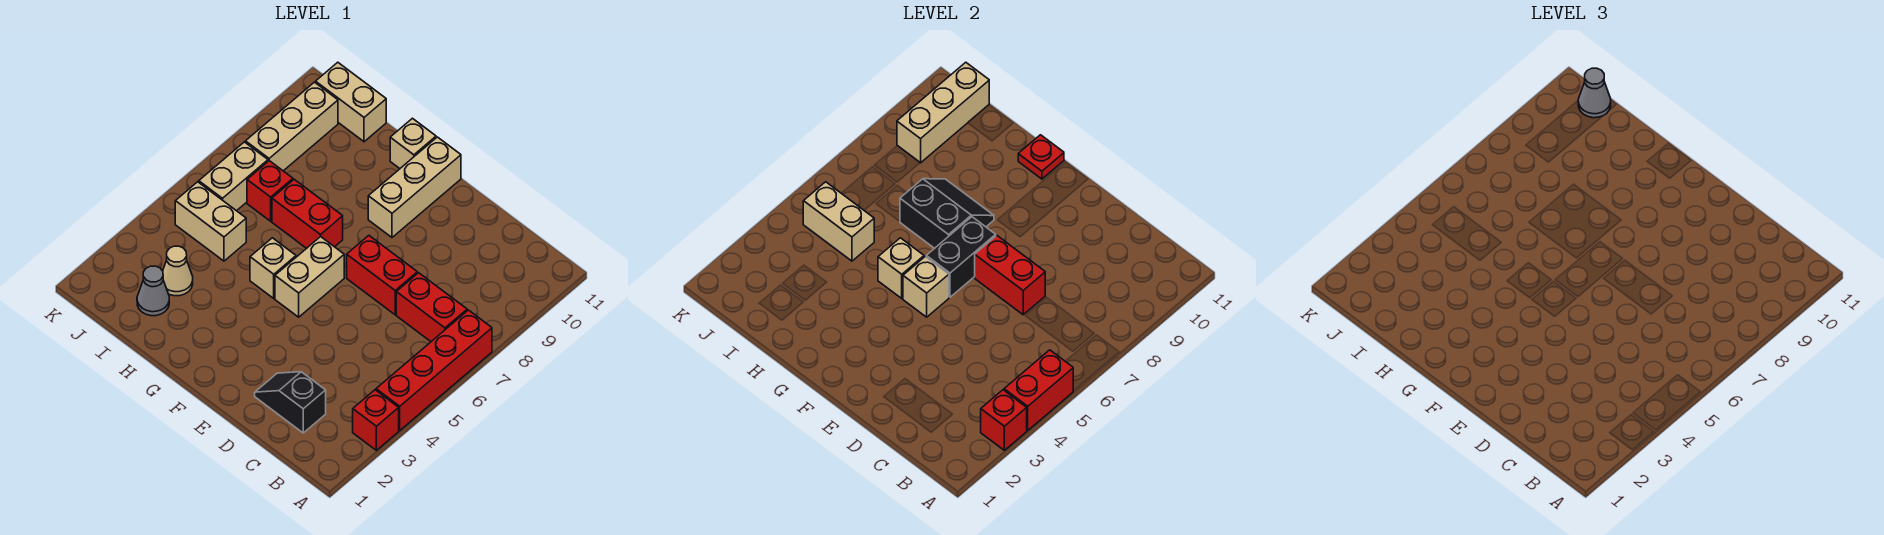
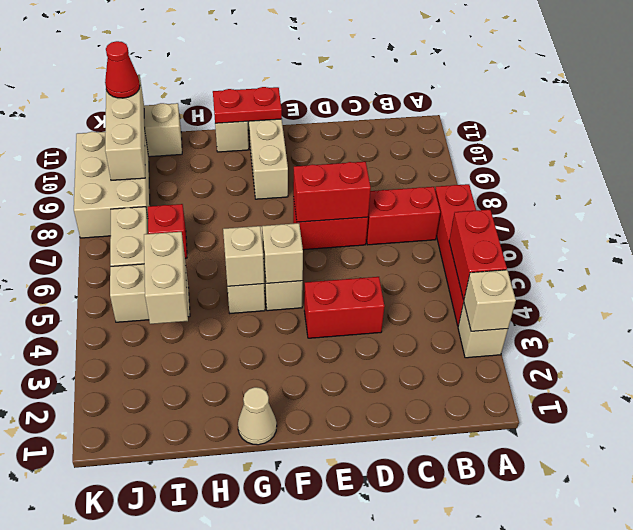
red brick A3 level 1 -> tan brick A3 level 1
red brick A3 level 2 -> tan brick A3 level 2
black slope C2:D2 level 1 top C -> none
black brick F6:F7 level 2 -> none
red brick G7:H7 level 1 -> red brick D4:E4 level 1
black slope G7:H8 level 2 top 7 -> none
red plate G11 level 2 -> red plate F11:G11 level 2
grey cone I2 level 1 -> none
tan cone I3 level 1 -> tan cone G1 level 1
tan brick I5:J5 level 2 -> tan brick I4:I5 level 2
tan brick J8:J10 level 1 -> tan brick J8:K10 level 1
grey cone J11 level 3 -> red cone J11 level 3

